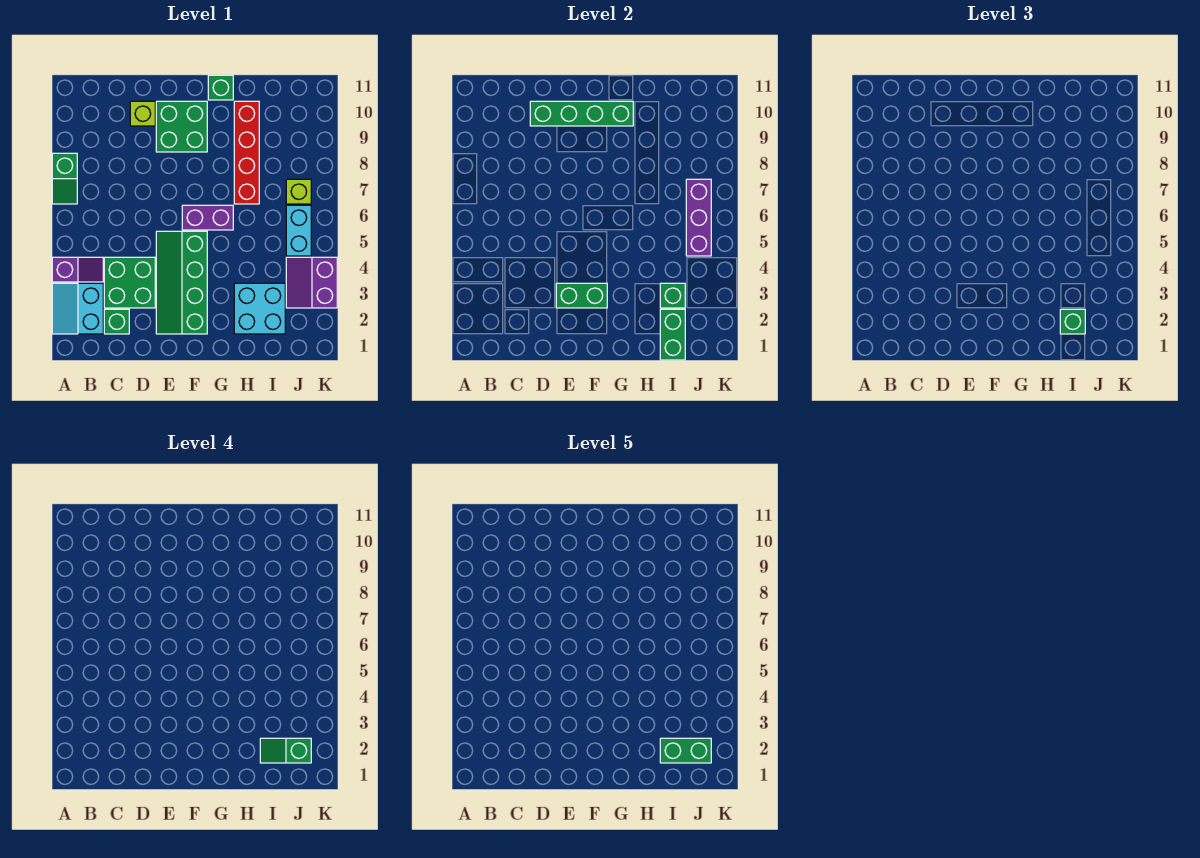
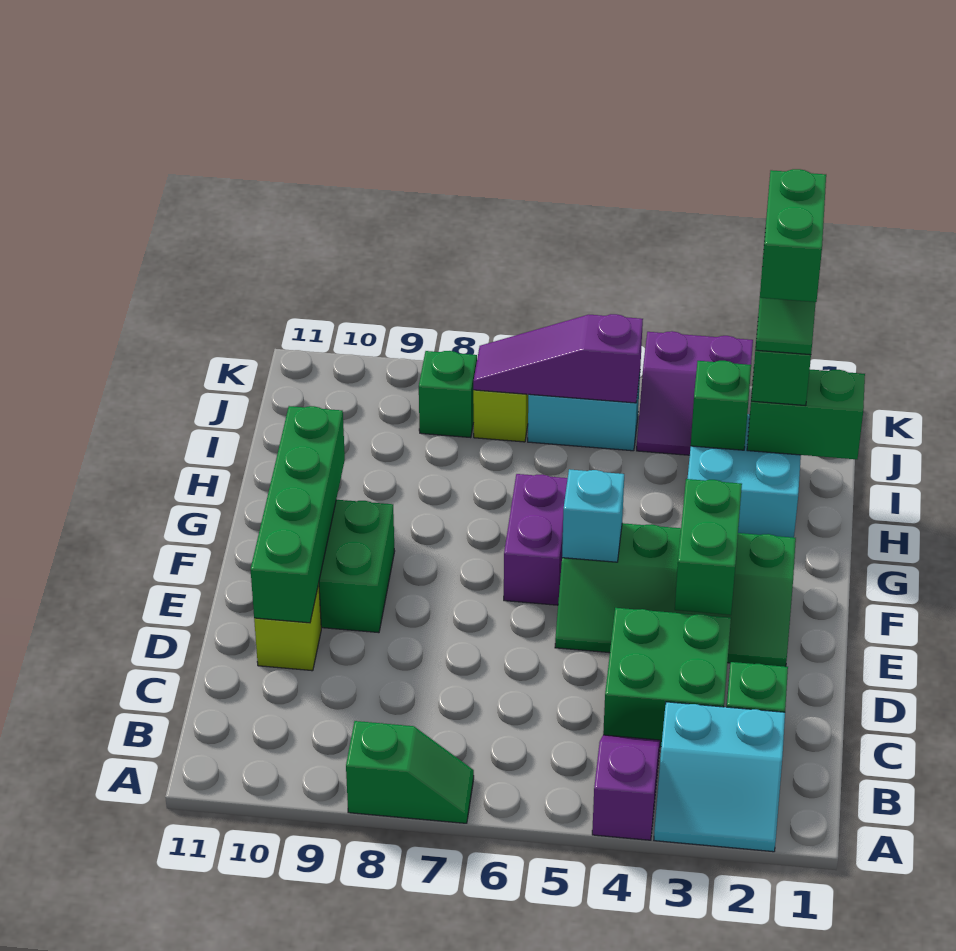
none -> cyan brick F5 level 2
green brick G11 level 1 -> green brick J8 level 1
red brick H7:H10 level 1 -> none
purple brick J5:J7 level 2 -> purple slope J5:J7 level 2 top 5

